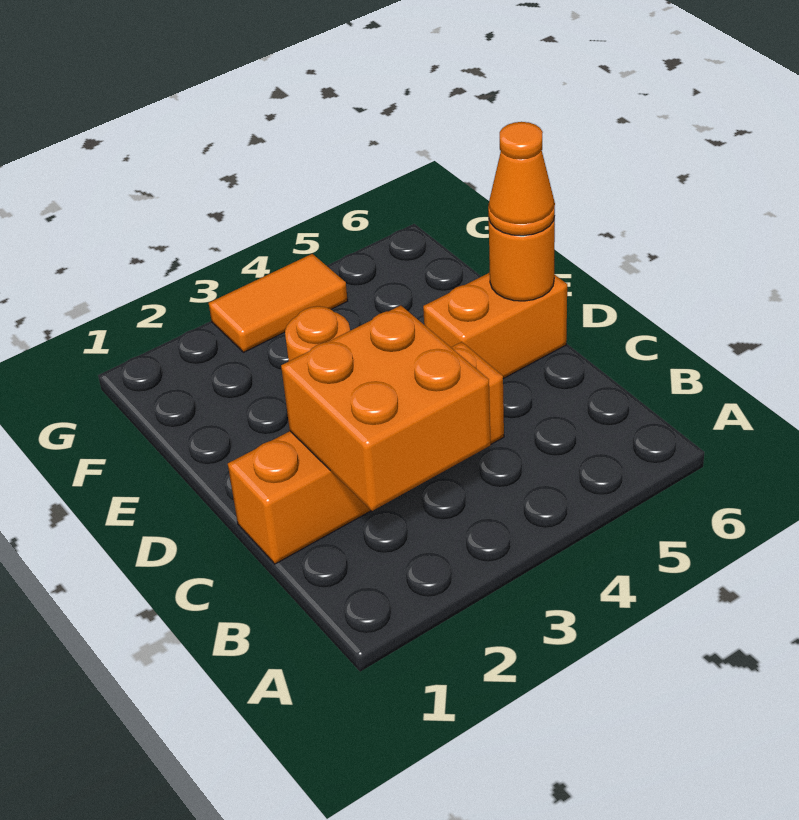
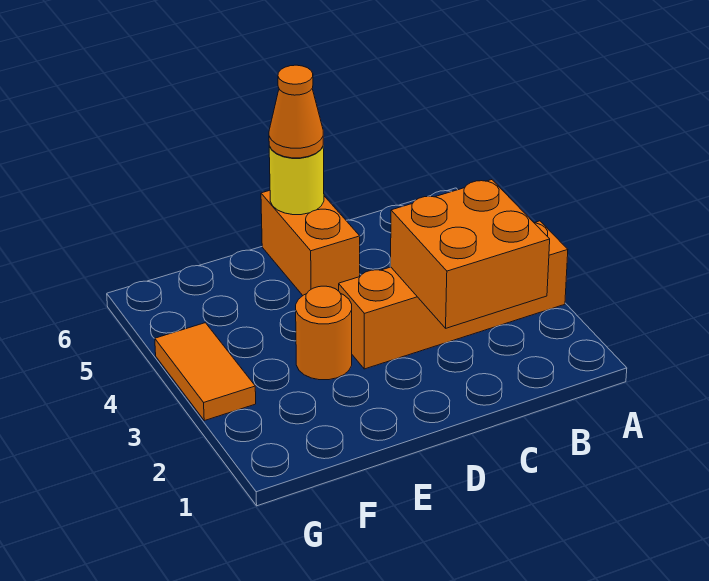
orange brick C1:C4 level 1 -> orange brick A3:D3 level 1
orange round brick D6 level 2 -> yellow round brick D6 level 2

